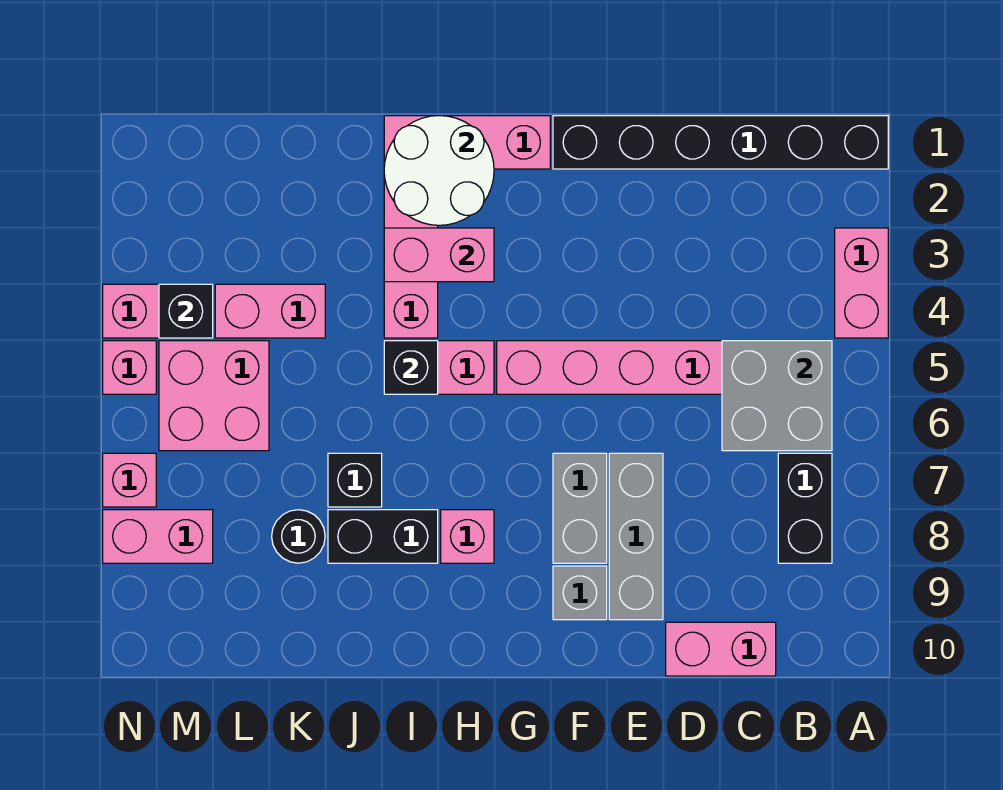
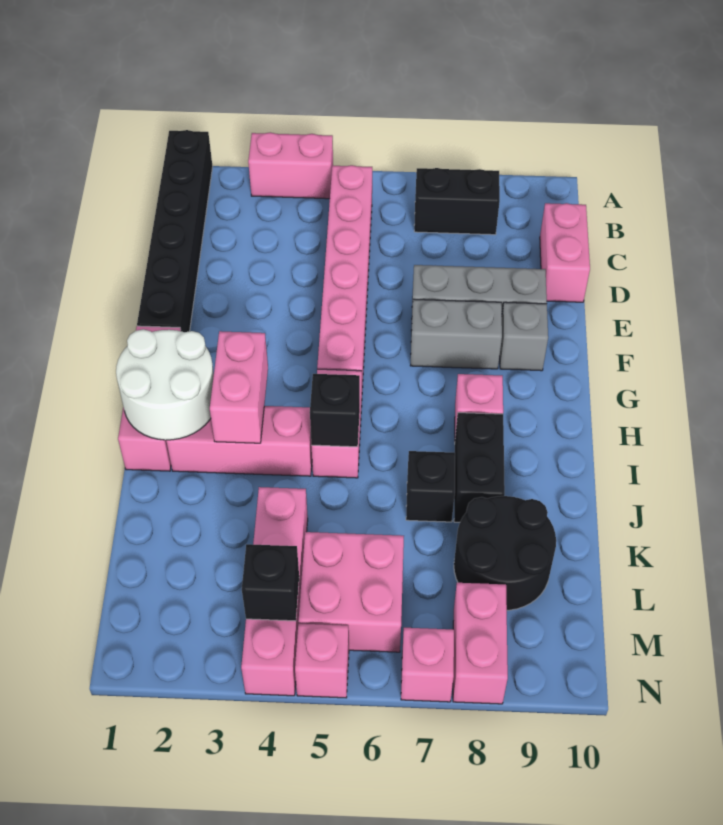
grey brick B5:C6 level 2 -> none
black round brick K8 level 1 -> black round brick K8:L9 level 1

